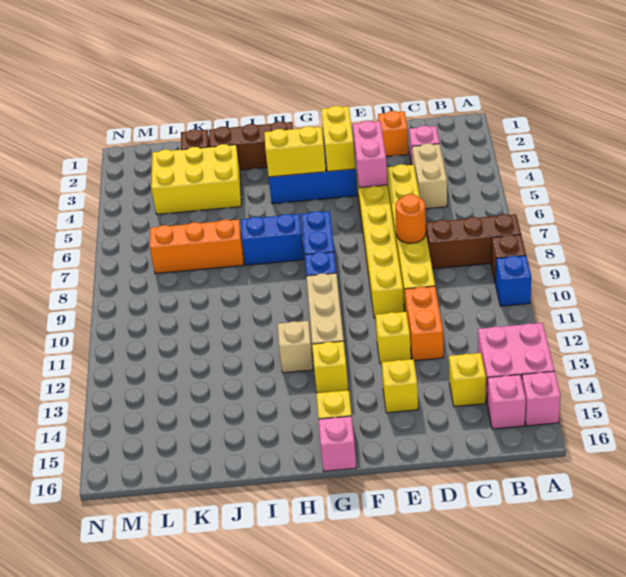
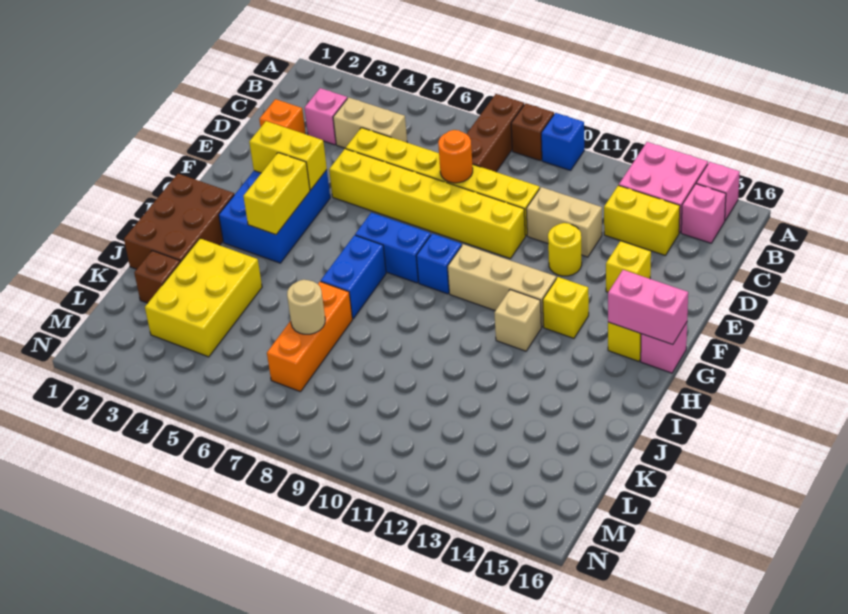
yellow brick C14 level 1 -> yellow brick C13:C14 level 1
orange brick D11:D12 level 1 -> tan brick D11:D12 level 1
pink brick E4:E5 level 2 -> pink brick G15:G16 level 2
yellow brick E12 level 1 -> yellow round brick E12 level 1
brown brick H2:J2 level 1 -> brown brick H1:J2 level 1
none -> tan round brick K7 level 2

